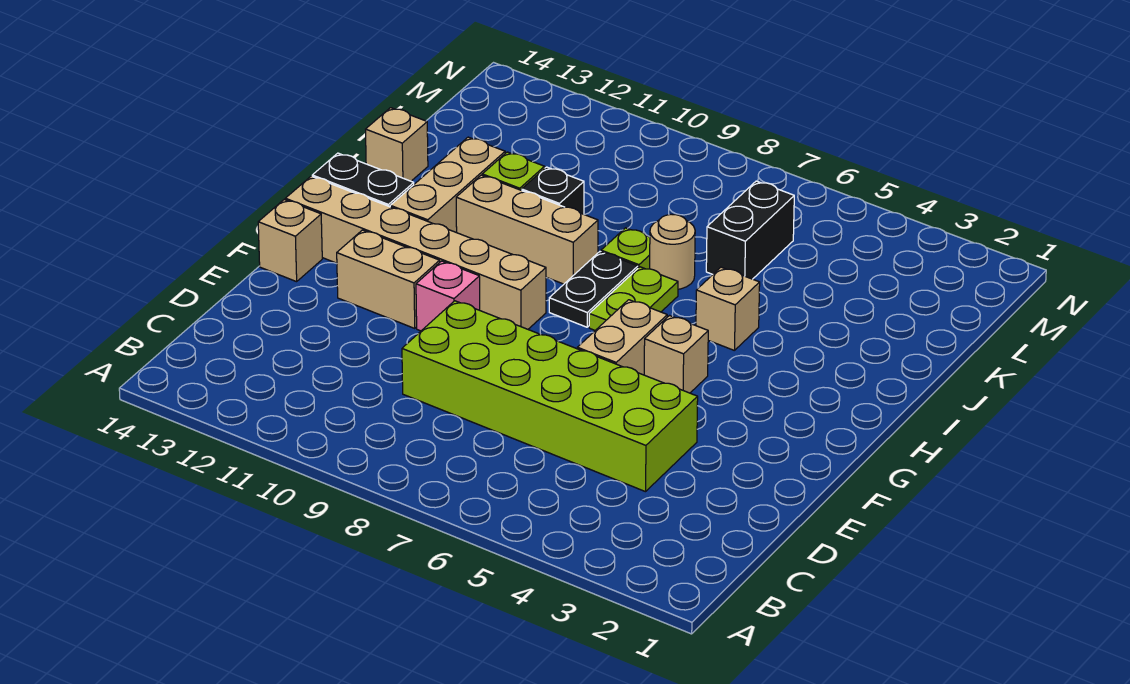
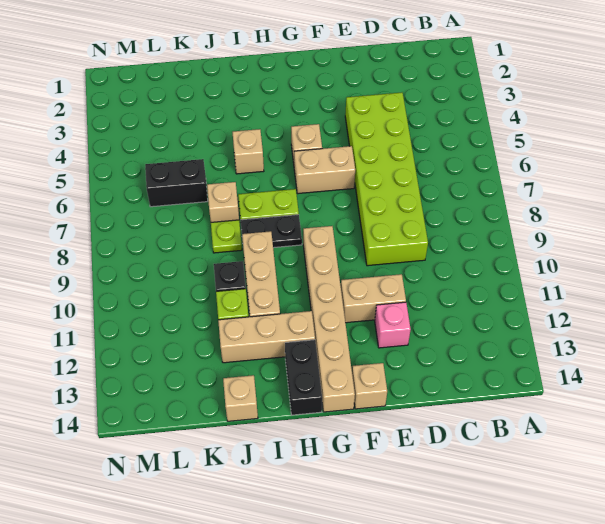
pink brick F10 level 1 -> pink brick E12 level 1
tan brick F11:F12 level 1 -> tan brick E11:F11 level 1
tan round brick J7 level 1 -> tan brick J7 level 1

